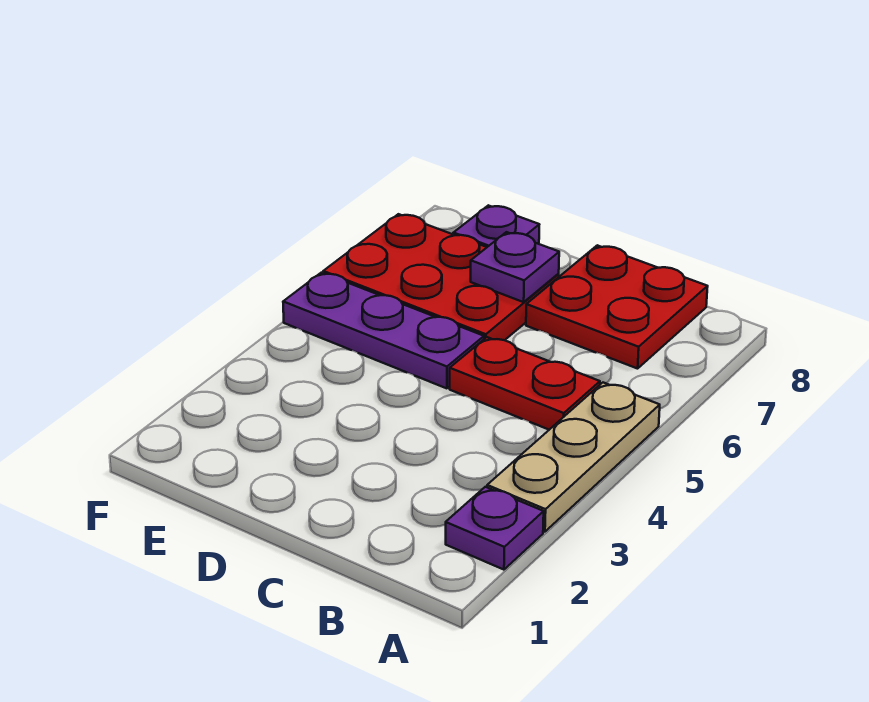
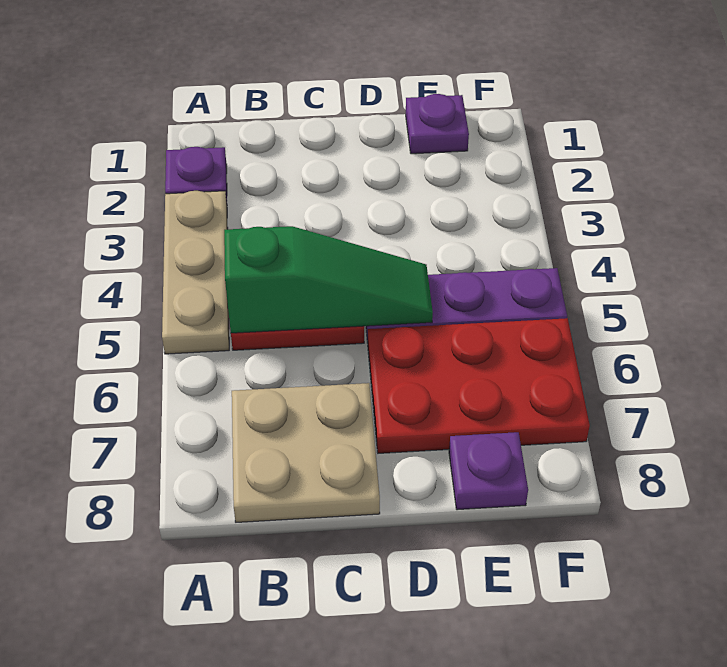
none -> green slope B5:D5 level 2 top B
red plate B7:C8 level 1 -> tan plate B7:C8 level 1
purple plate D7 level 2 -> purple plate E1 level 1

